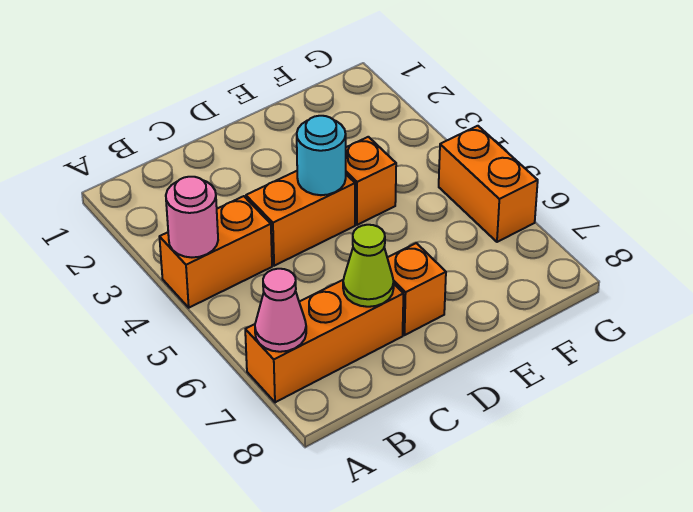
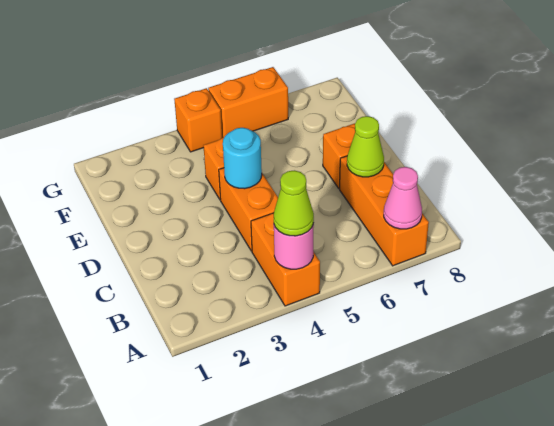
none -> lime cone A4 level 3
none -> orange brick G4 level 1

